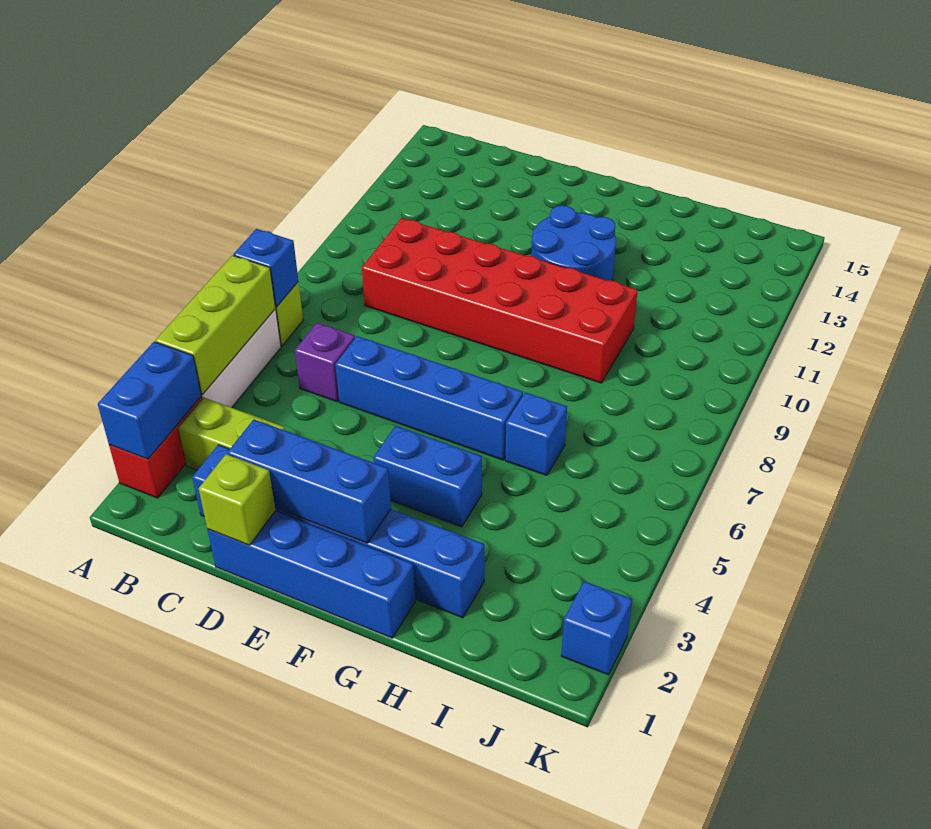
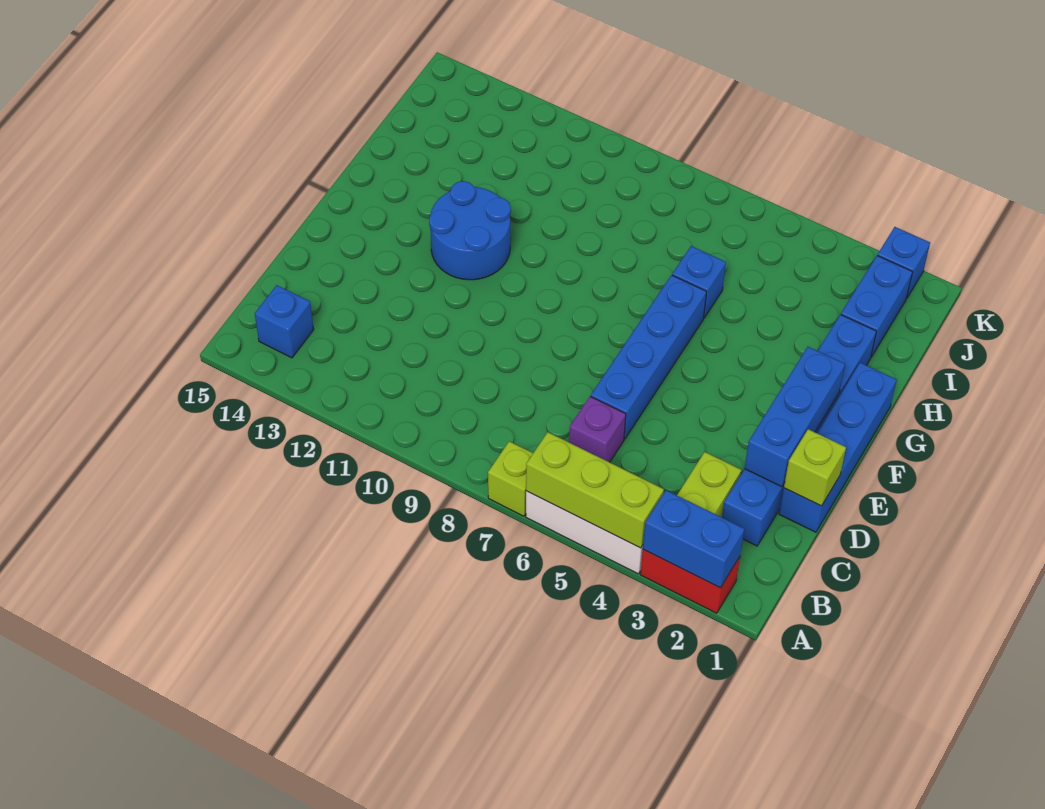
blue brick A7 level 2 -> blue brick B14 level 1
red brick C9:H10 level 1 -> none
blue brick F4:G4 level 1 -> blue brick I2:J2 level 1

